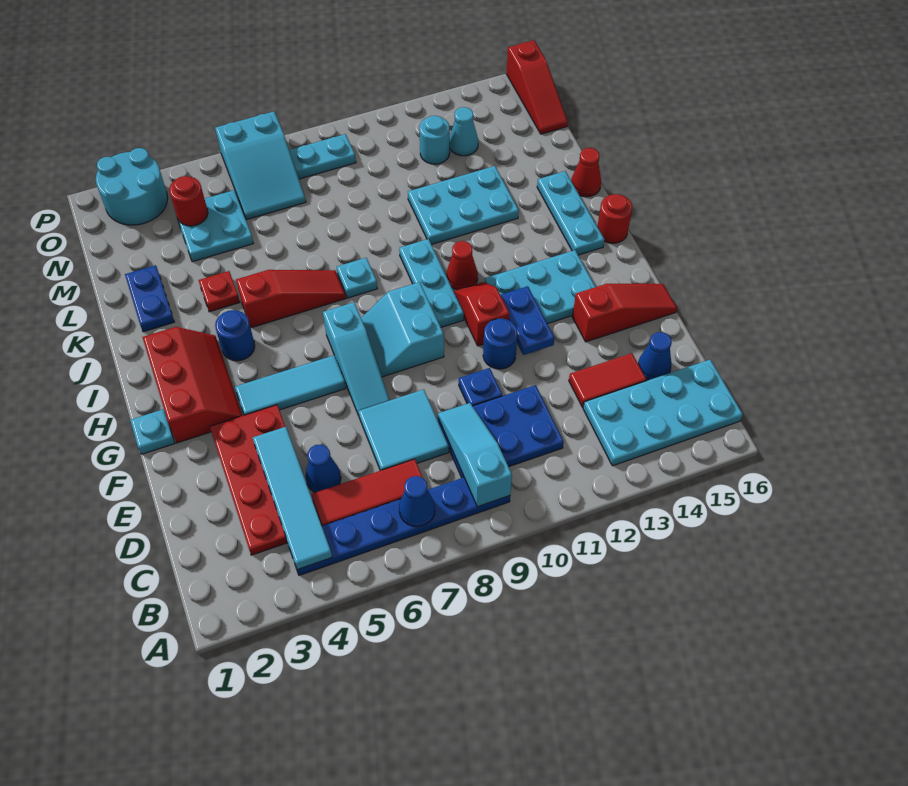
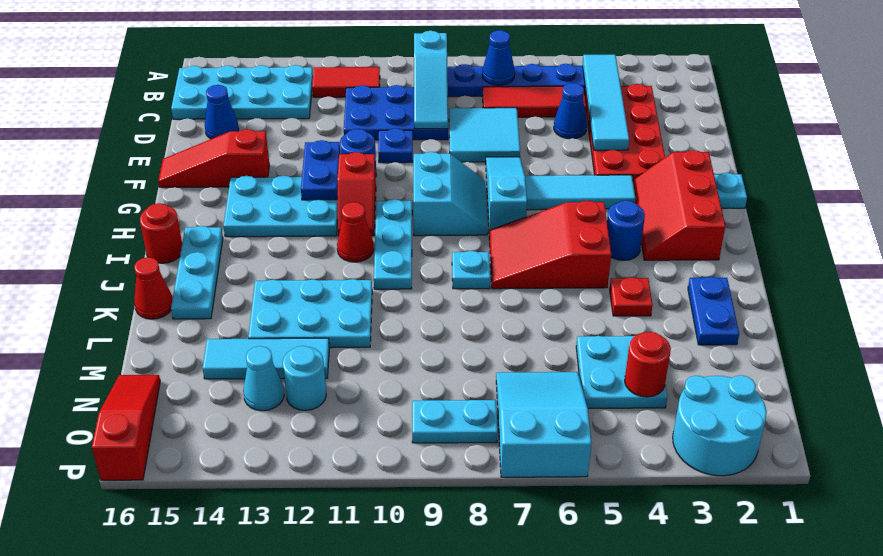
red tile D13:D14 level 1 -> red tile B11:B12 level 1
red slope J5:J7 level 1 top 5 -> red slope I5:J7 level 1 top 5
none -> cyan tile M12:M14 level 1

